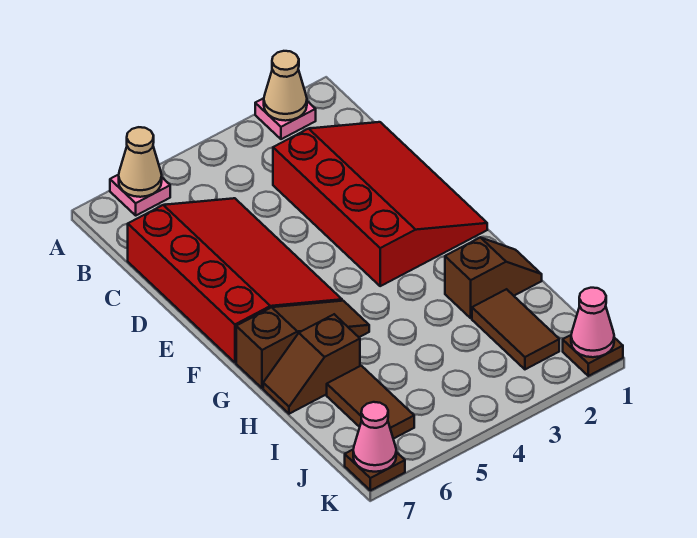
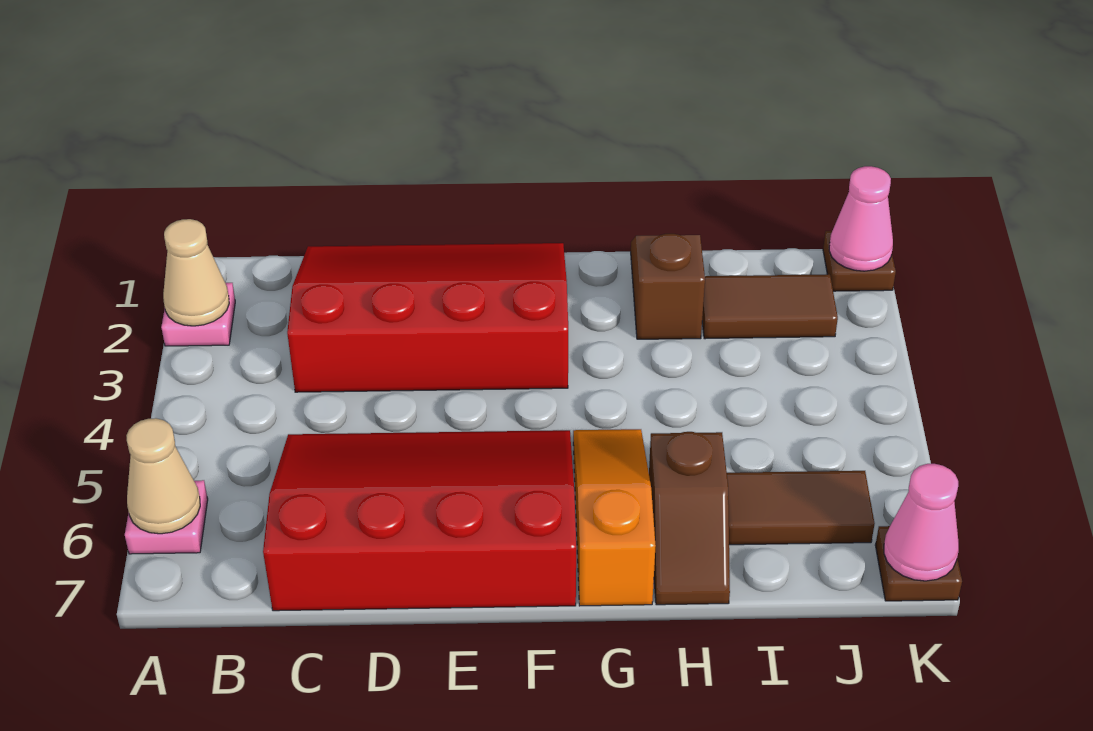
brown slope G5:G7 level 1 top 7 -> orange slope G5:G7 level 1 top 7

